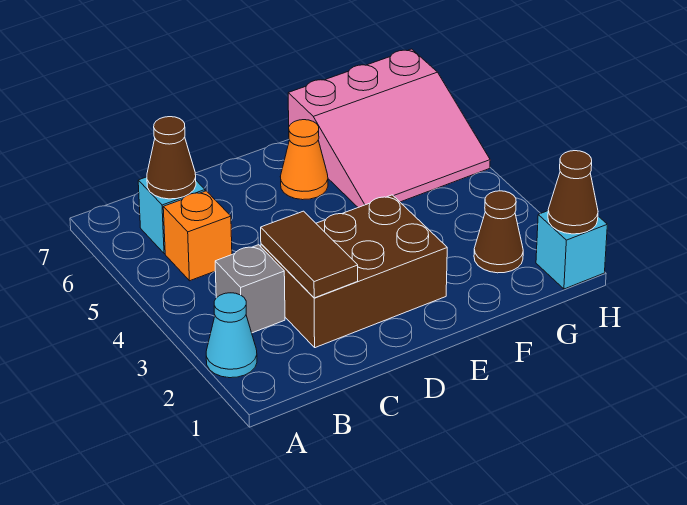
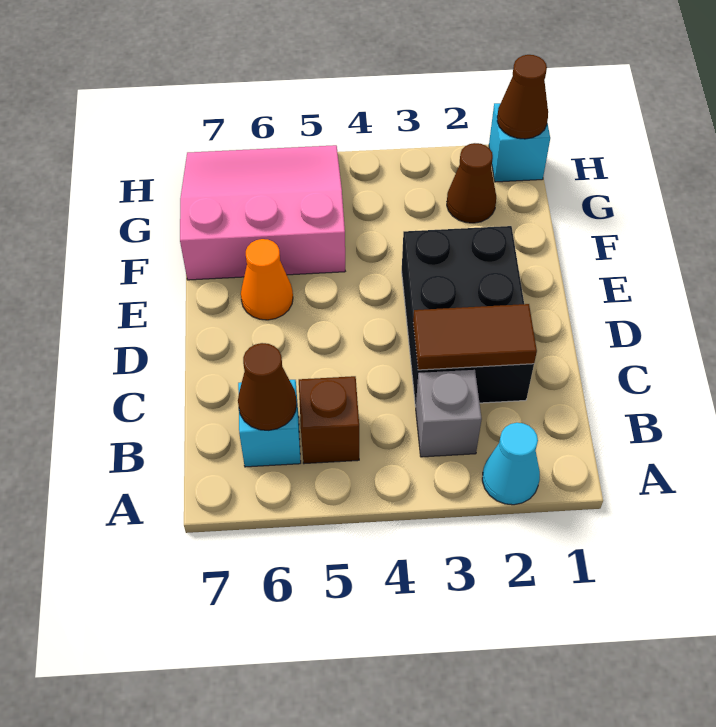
orange brick B5 level 1 -> brown brick B5 level 1
brown brick C2:E3 level 1 -> black brick C2:E3 level 1
pink slope F5:H7 level 1 top 7 -> pink slope F5:H7 level 1 top F

